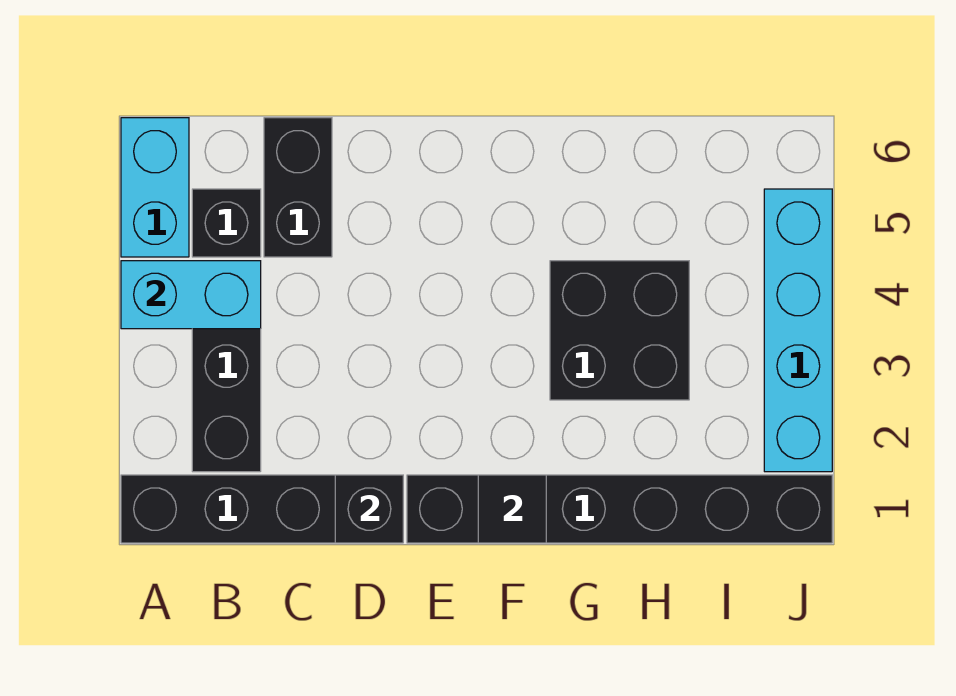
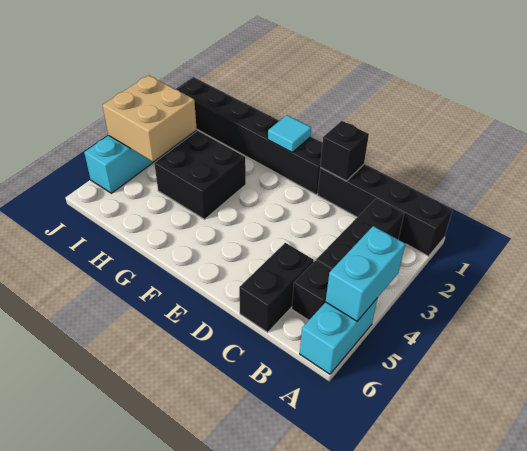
cyan brick A4:B4 level 2 -> cyan brick A4:A5 level 2
black tile F1 level 2 -> cyan tile F1 level 2
none -> tan brick I3:J4 level 2

